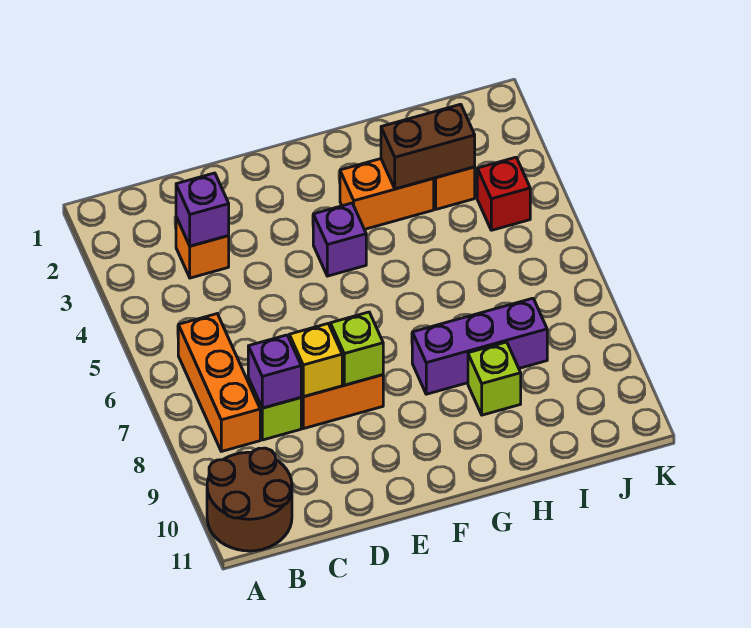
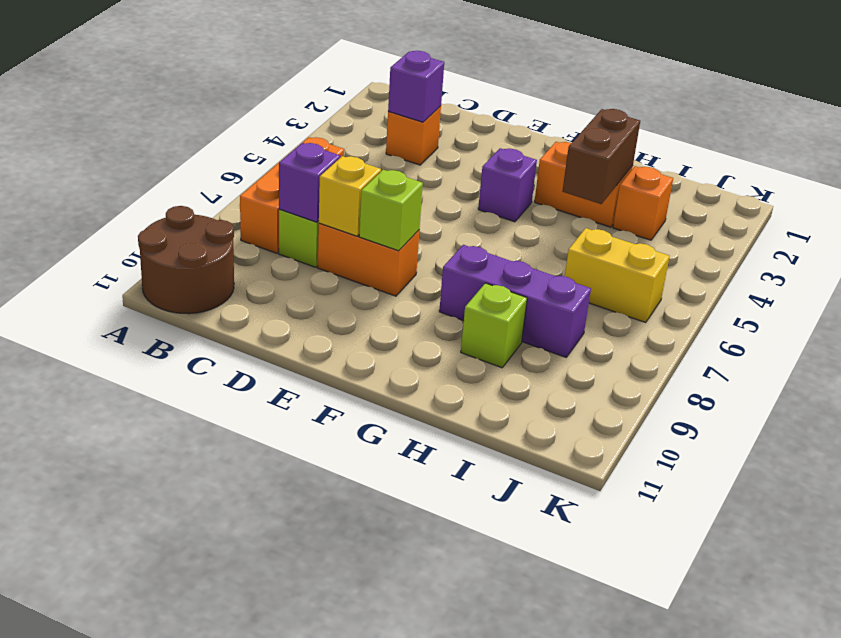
brown brick H3:I3 level 2 -> brown brick H3:H4 level 2
none -> yellow brick I6:J6 level 1
red brick J4 level 1 -> none

